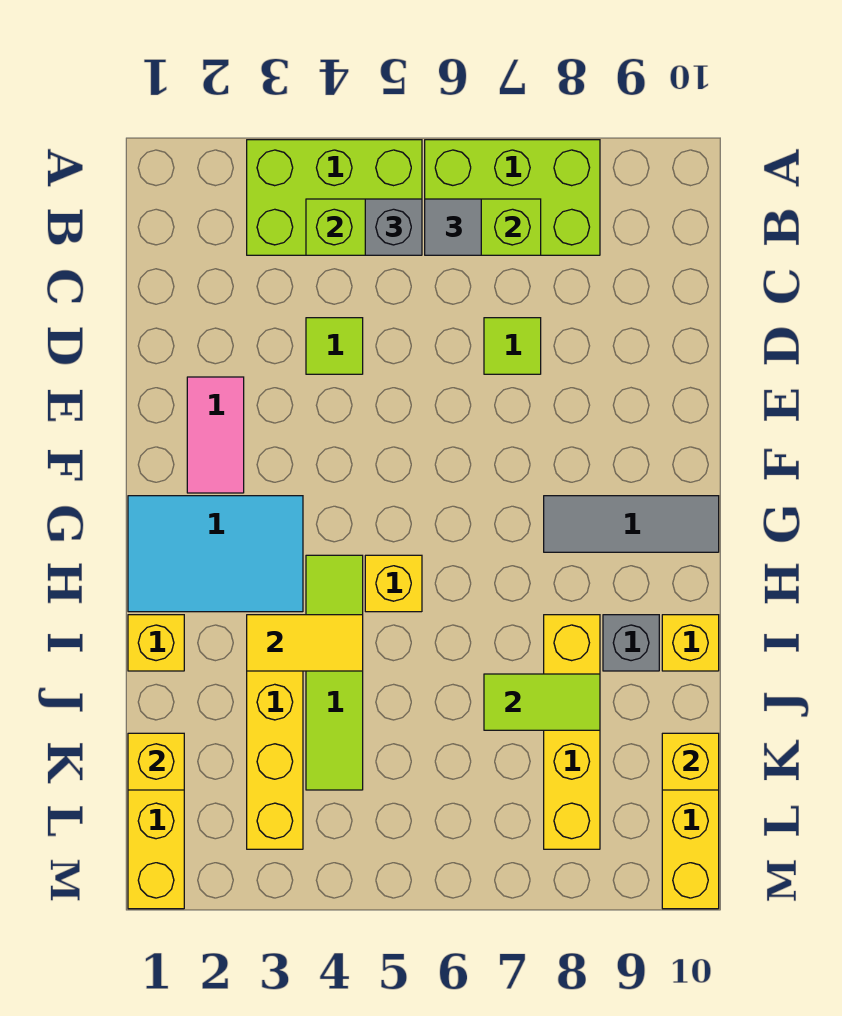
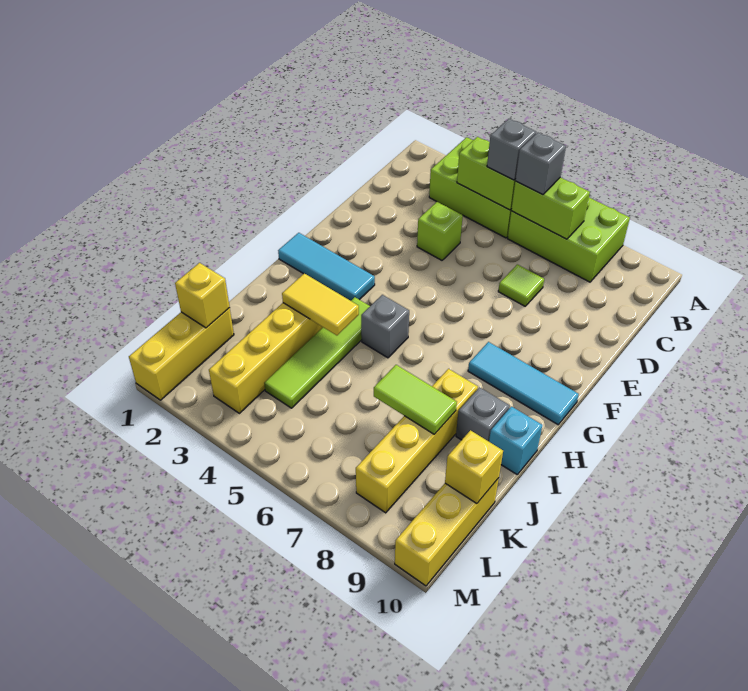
grey tile B6 level 3 -> grey brick B6 level 3
lime tile D4 level 1 -> lime brick D4 level 1
pink tile E2:F2 level 1 -> none
cyan tile G1:H3 level 1 -> cyan tile G1:G3 level 1
grey tile G8:G10 level 1 -> cyan tile G8:G10 level 1
yellow brick H5 level 1 -> grey brick H5 level 1
yellow brick I1 level 1 -> none
yellow brick I10 level 1 -> cyan brick I10 level 1

